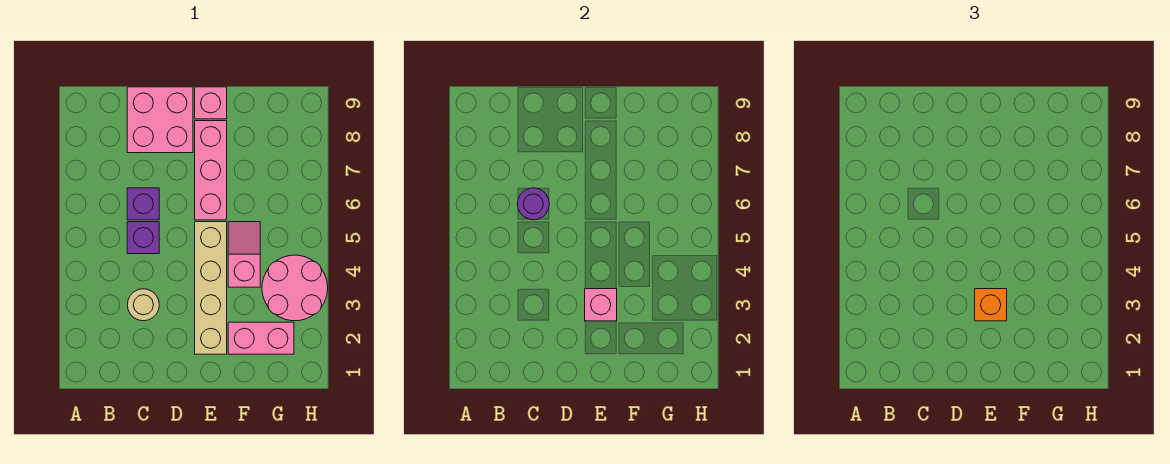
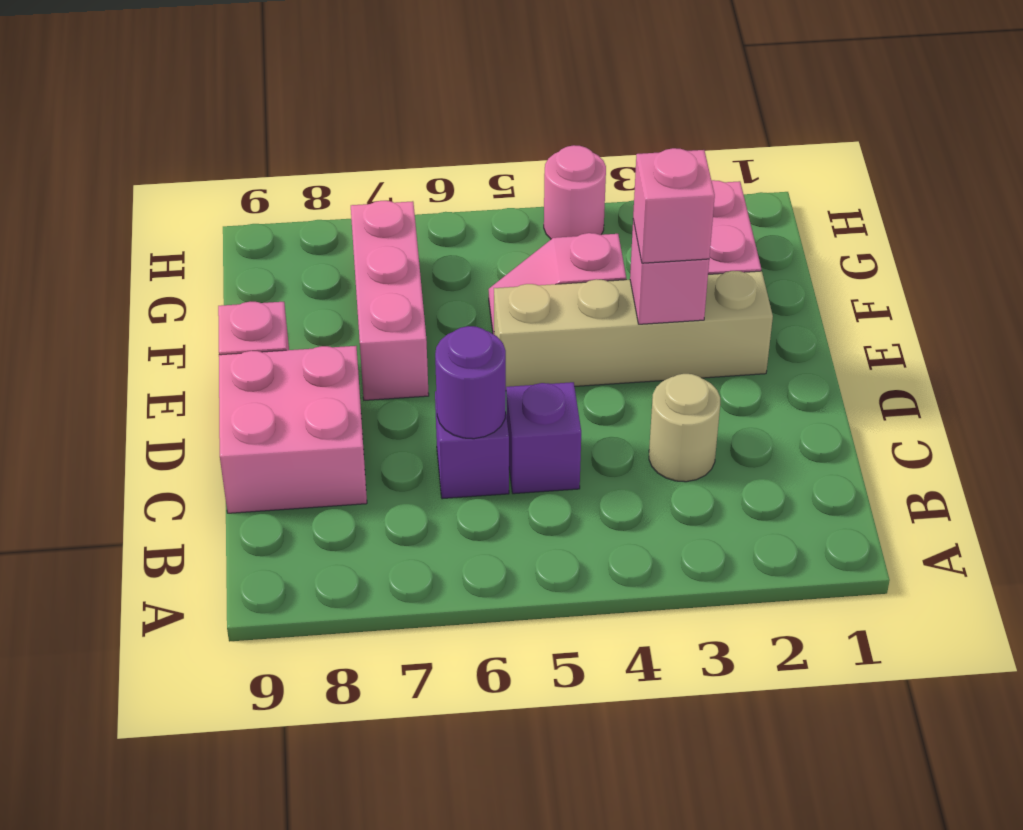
orange brick E3 level 3 -> pink brick E3 level 3
pink brick E6:E8 level 1 -> pink brick E7:G7 level 1
pink round brick G3:H4 level 1 -> pink round brick H4 level 1

